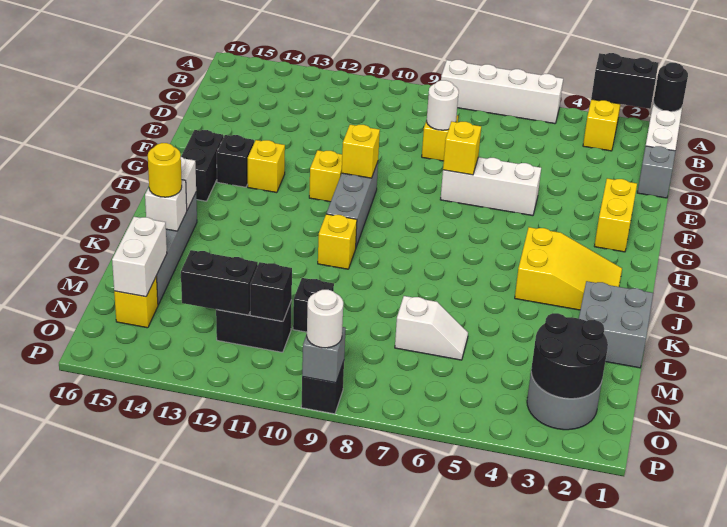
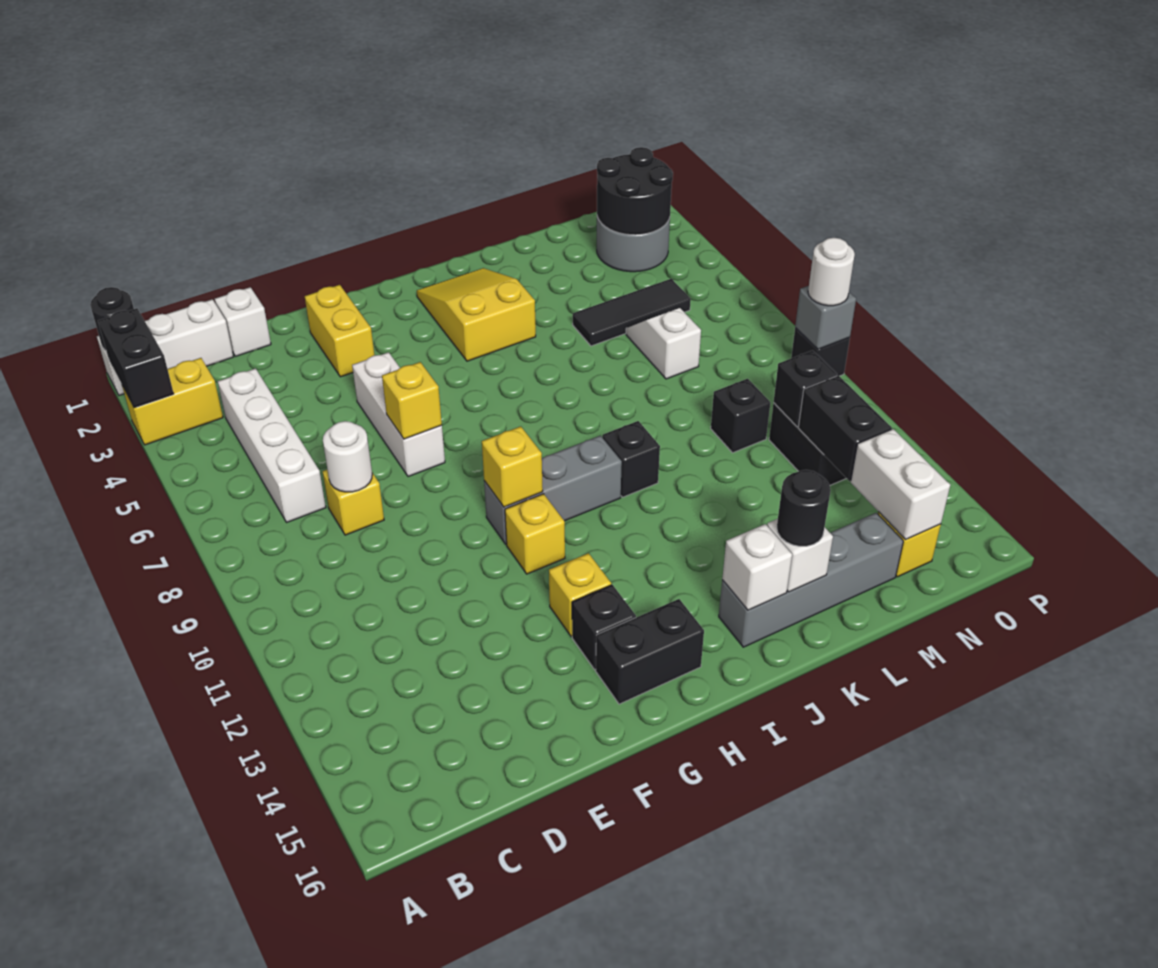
white brick A5:A8 level 1 -> white brick C4:C7 level 1
grey brick D1 level 1 -> white brick D1 level 1
yellow brick F2:G2 level 1 -> yellow brick F2:F3 level 1
yellow brick J10 level 1 -> black brick J10 level 1
grey brick K1:L2 level 1 -> none
yellow round brick K15 level 3 -> black round brick K15 level 3
none -> black tile L5:N5 level 1
white brick M15:N15 level 2 -> white brick N14:N15 level 2

